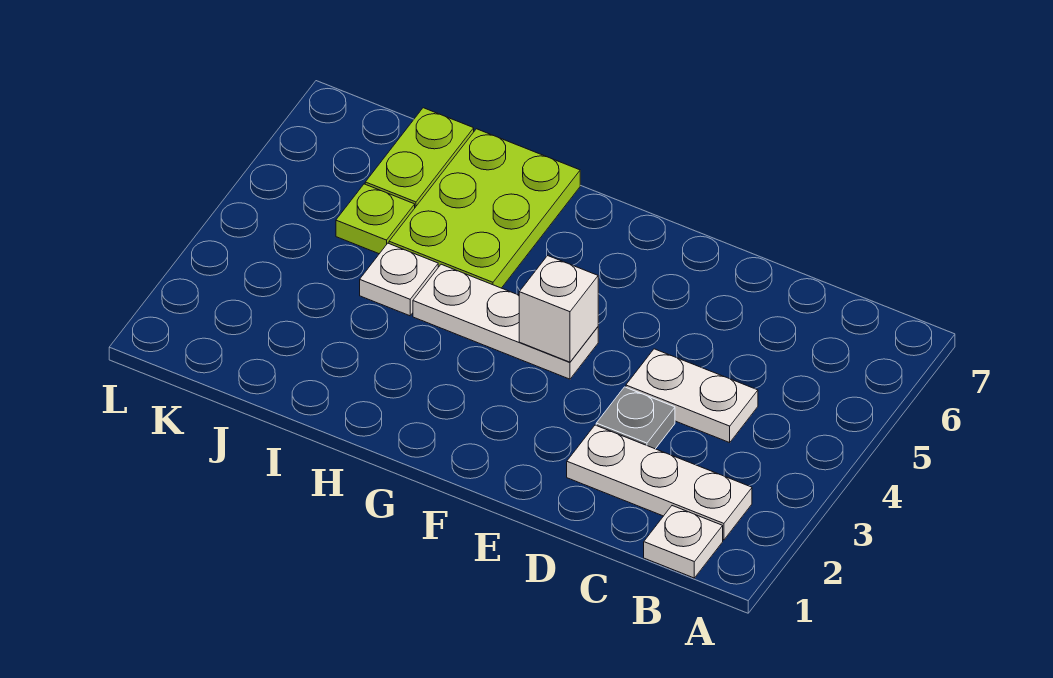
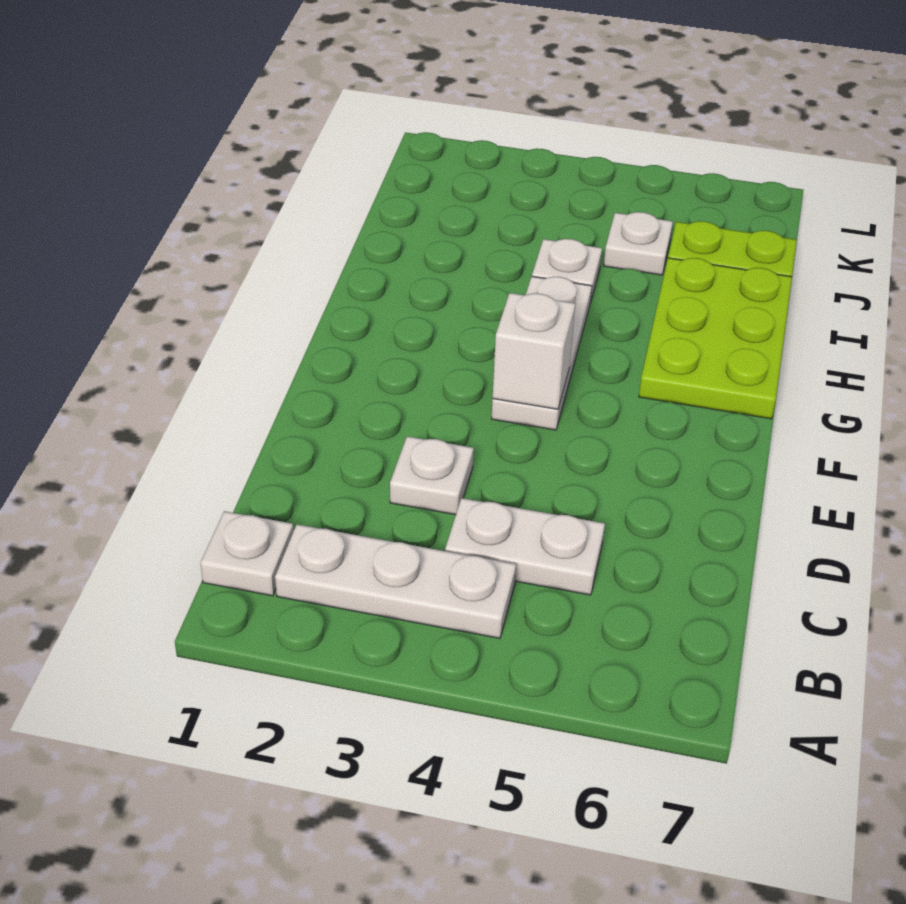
white plate B2:D2 level 1 -> white plate B2:B4 level 1
white plate C4:D4 level 1 -> white plate C4:C5 level 1
grey plate D3 level 1 -> white plate D3 level 1
lime plate H5:I7 level 1 -> lime plate G6:I7 level 1
lime plate J5 level 1 -> white plate J5 level 1

